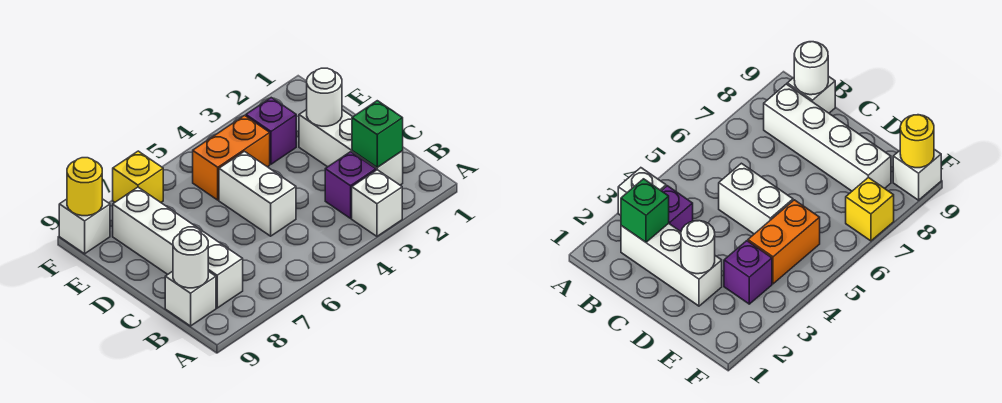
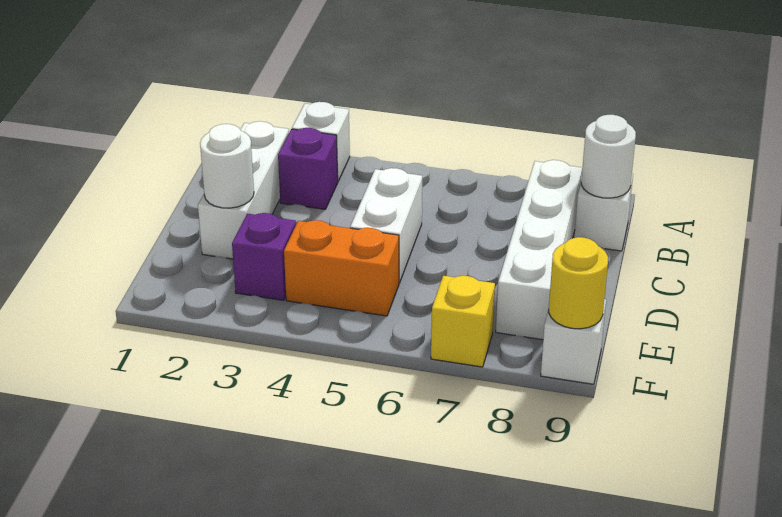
green brick B2 level 2 -> none

